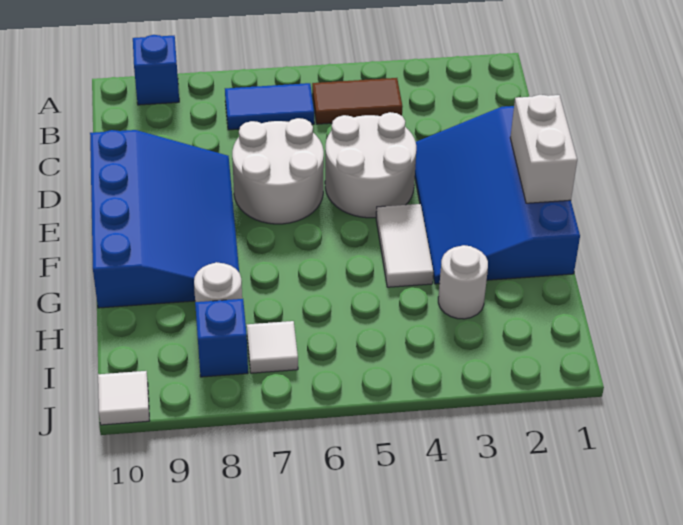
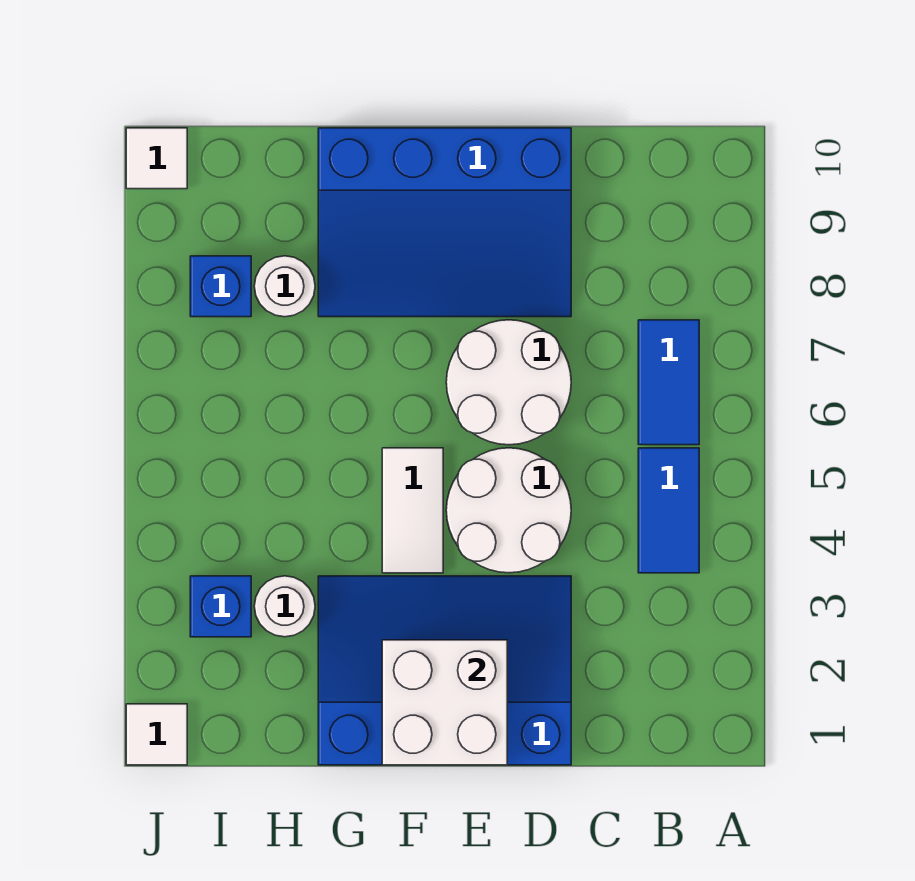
blue brick A9 level 1 -> blue brick I3 level 1
brown tile B4:B5 level 1 -> blue tile B4:B5 level 1
white brick E1:F1 level 2 -> white brick E1:F2 level 2
white tile F4:G4 level 1 -> white tile F4:F5 level 1
white tile I7 level 1 -> white tile J1 level 1

